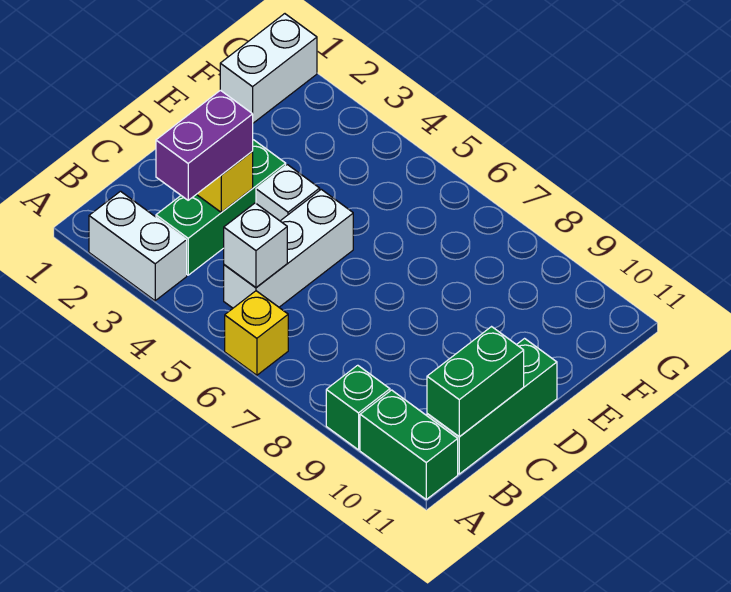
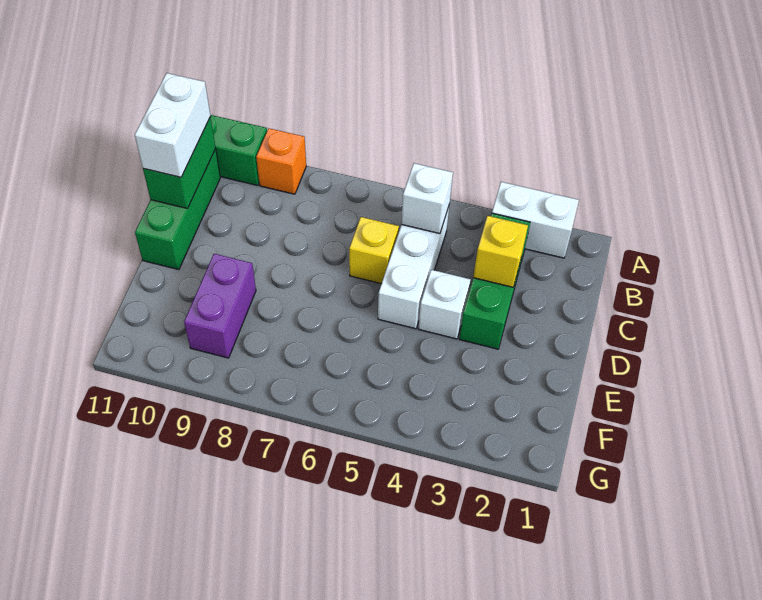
yellow brick A6 level 1 -> yellow brick C6 level 1
green brick A9 level 1 -> orange brick A9 level 1
purple brick B3:C3 level 3 -> purple brick E9:F9 level 1
white brick F1:G1 level 1 -> white brick B11:C11 level 3

